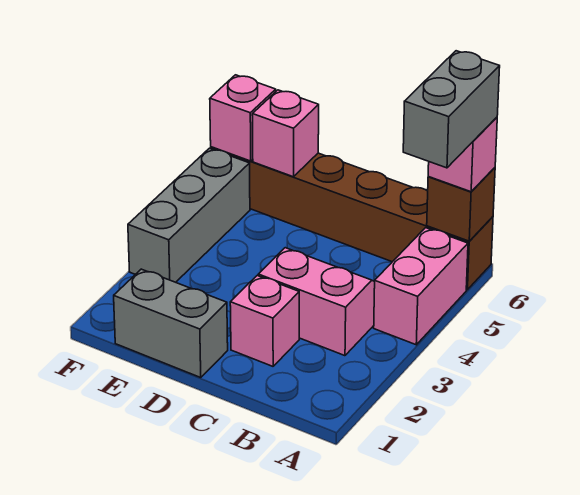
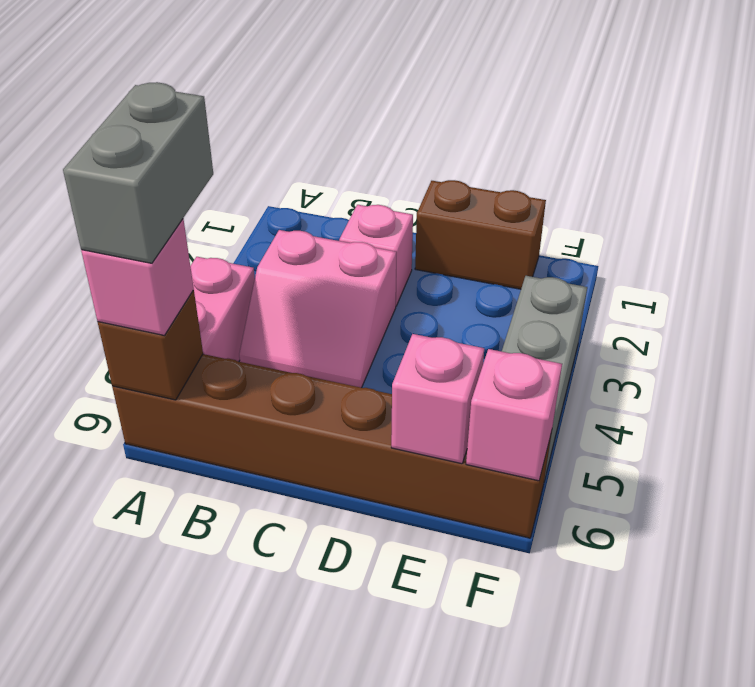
grey brick D1:E1 level 1 -> brown brick D1:E1 level 1

